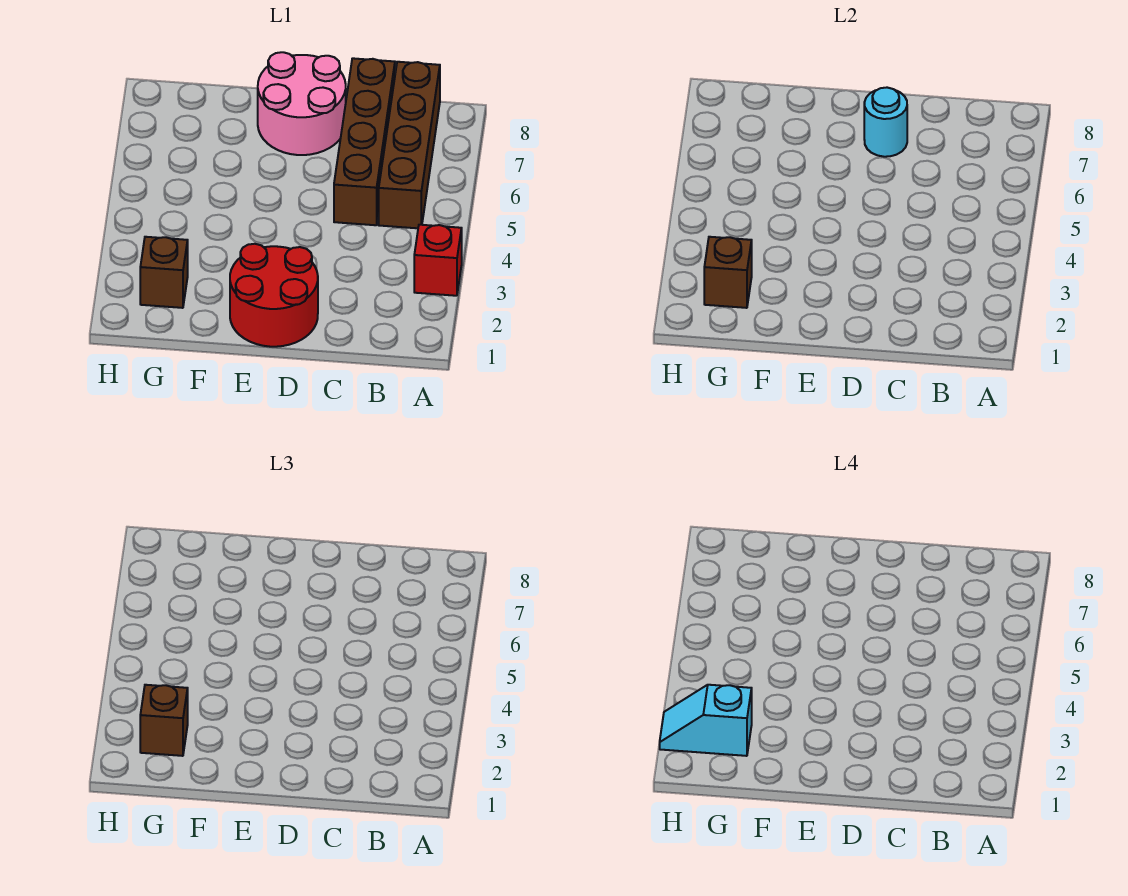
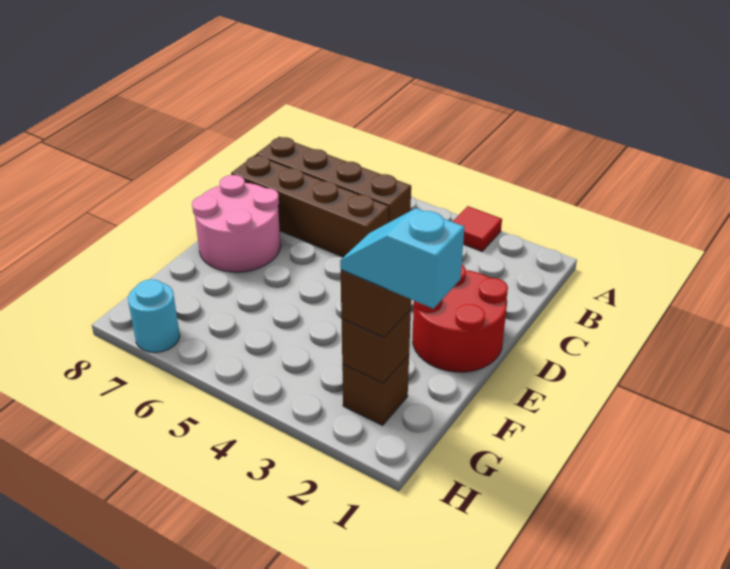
red brick A3 level 1 -> red tile A3 level 1
cyan round brick D7 level 2 -> cyan round brick H7 level 1
cyan slope G2:H2 level 4 top G -> cyan slope G1:G2 level 4 top 1

